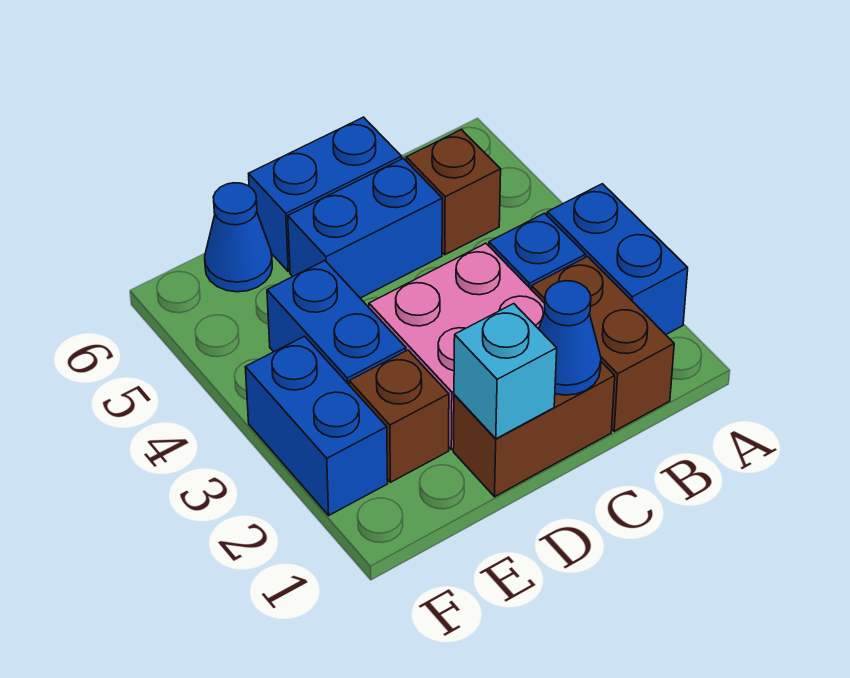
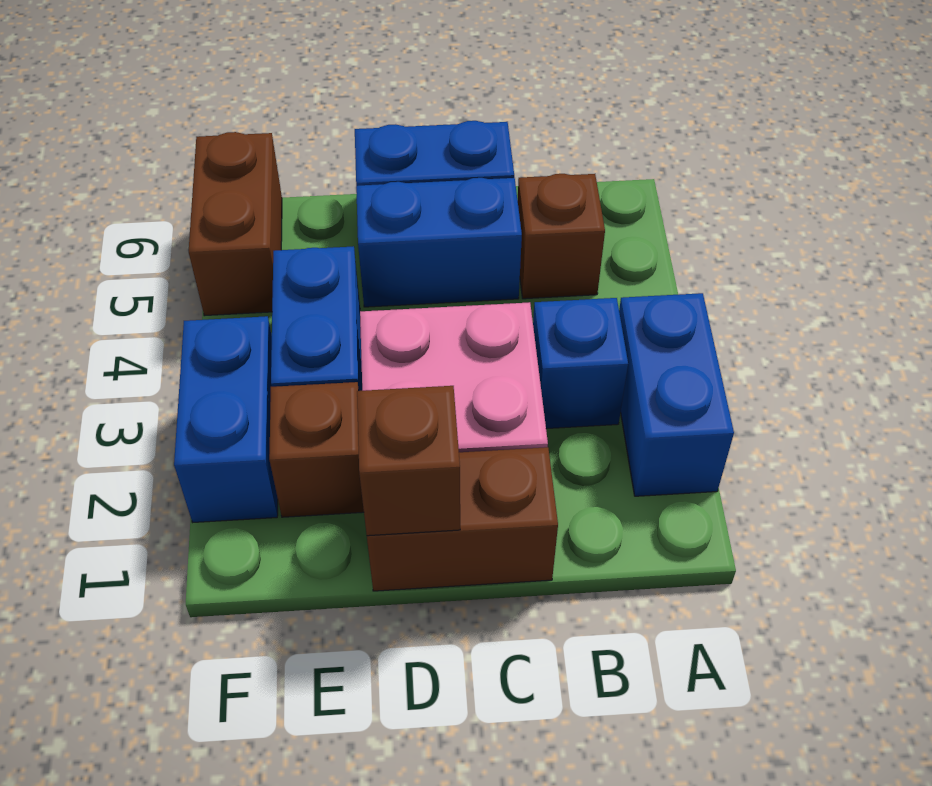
brown brick B1:B2 level 1 -> brown brick F5:F6 level 1
blue cone C1 level 2 -> none
cyan brick D1 level 2 -> brown brick D1 level 2
blue cone E6 level 1 -> none

